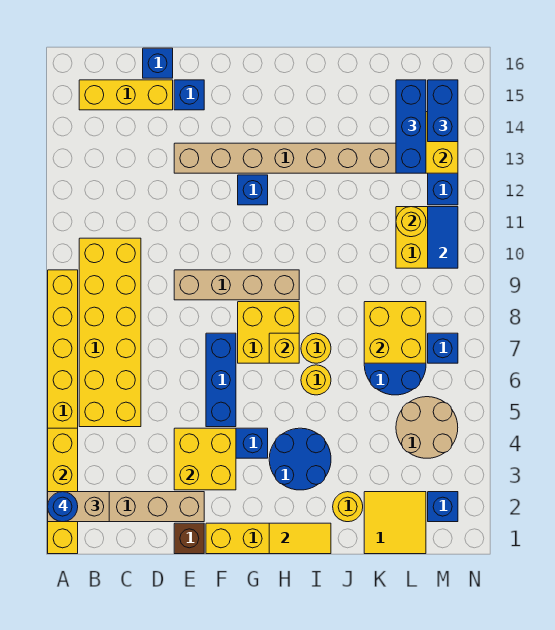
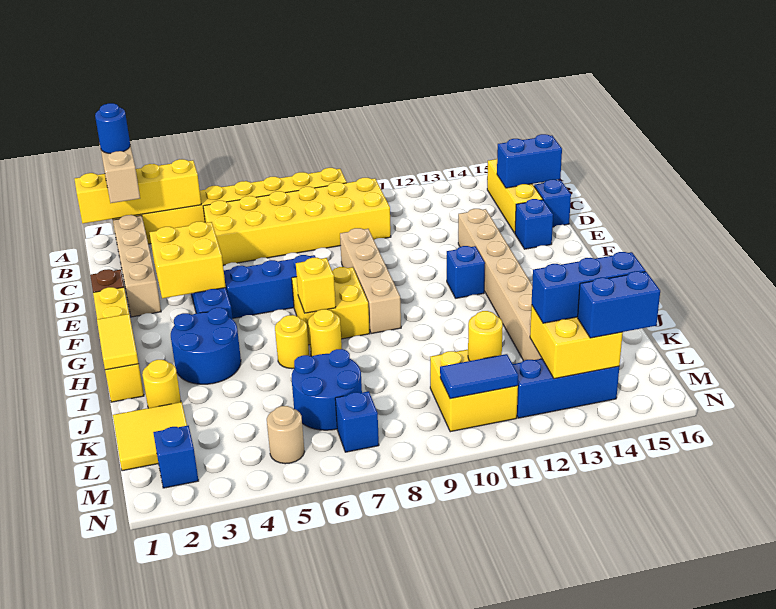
none -> blue brick C15:C16 level 2
yellow brick K7:L8 level 2 -> none
tan round brick L4:M5 level 1 -> tan round brick M5 level 1

